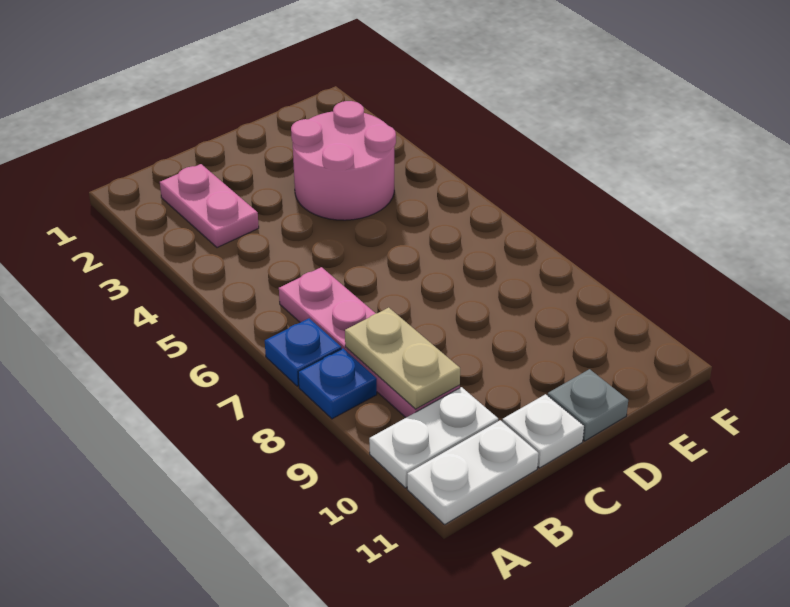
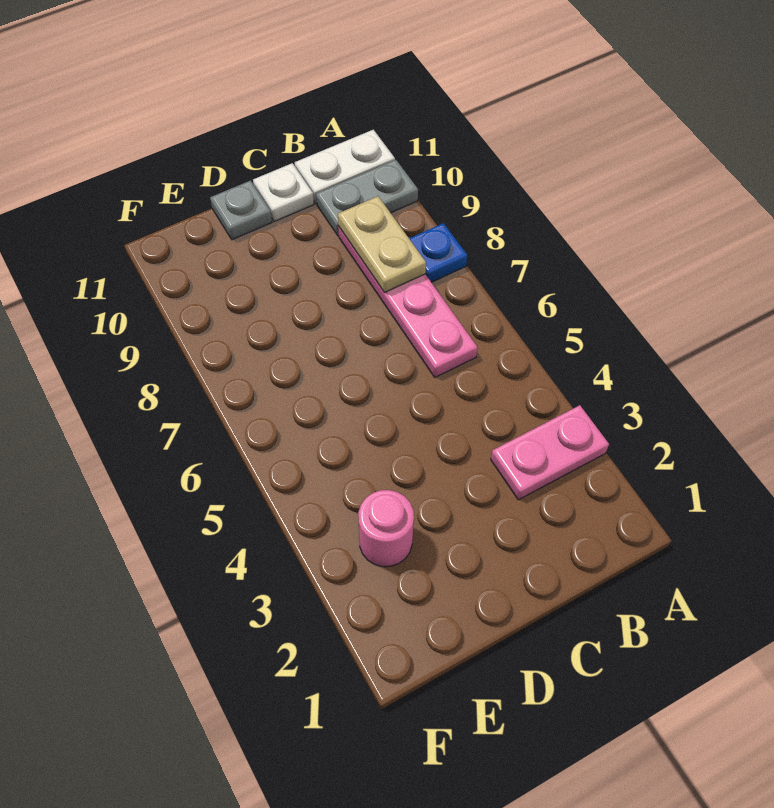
blue plate A7 level 1 -> none
white plate A10:B10 level 1 -> grey plate A10:B10 level 1
pink plate B2:B3 level 1 -> pink plate A3:B3 level 1
pink round brick D3:E4 level 1 -> pink round brick E3 level 1

